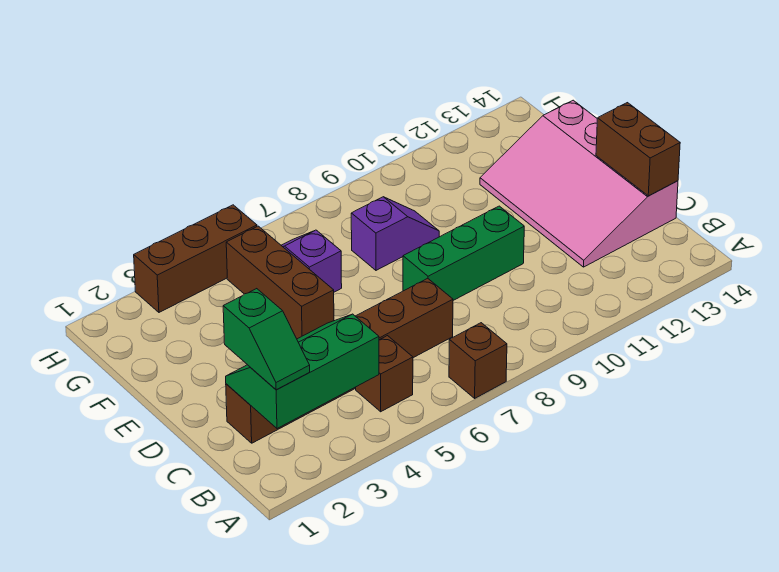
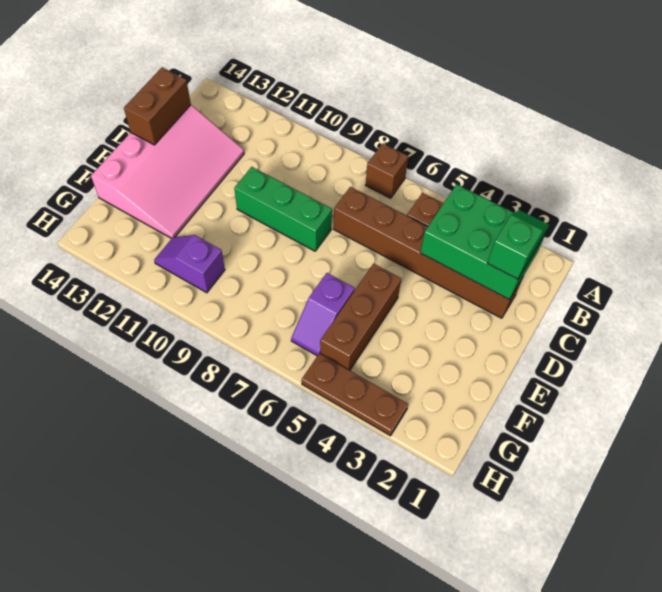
green slope B2:C4 level 2 top B -> green brick B2:C4 level 2
purple slope F8:F9 level 1 top 8 -> purple slope G10:G11 level 1 top 10
brown brick H3:H5 level 1 -> brown plate H3:H5 level 1

